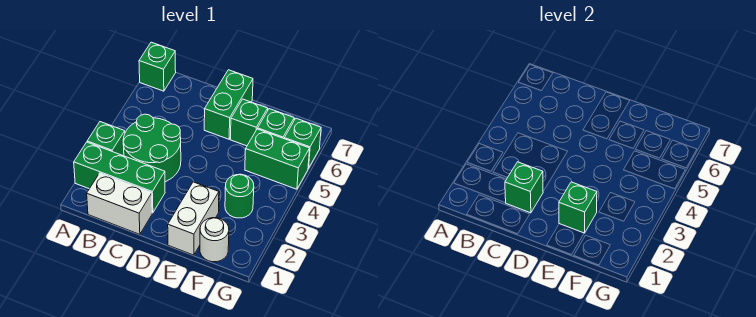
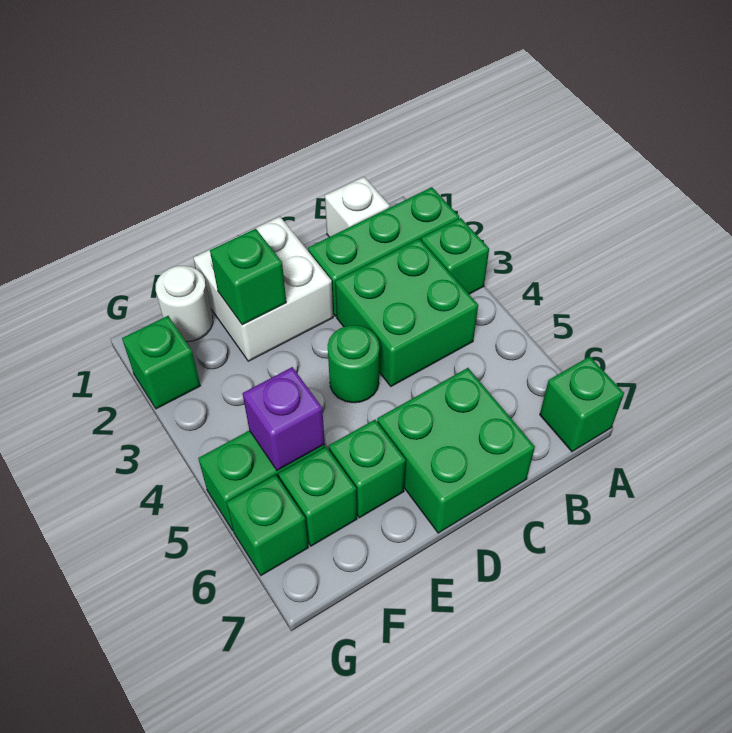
white brick B1:C1 level 1 -> white brick B1 level 1
green round brick B3:C4 level 1 -> green brick B3:C4 level 1
green brick C2 level 2 -> green brick G2 level 1
green brick D6:D7 level 1 -> green brick C6:D7 level 1
white brick E1:E2 level 1 -> white brick D1:E2 level 1
green round brick F3 level 1 -> green round brick D4 level 1
none -> purple brick F5 level 2

